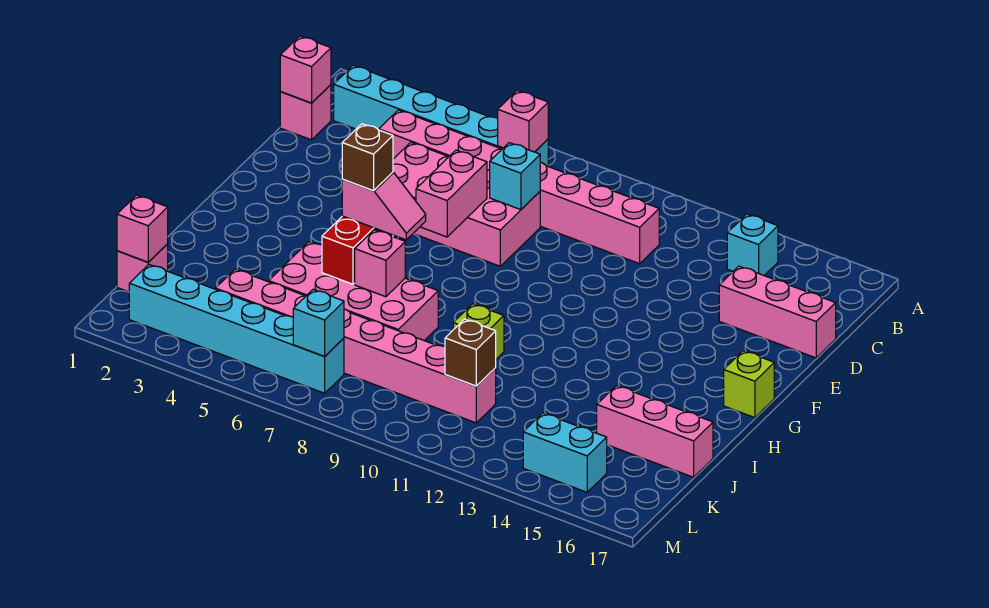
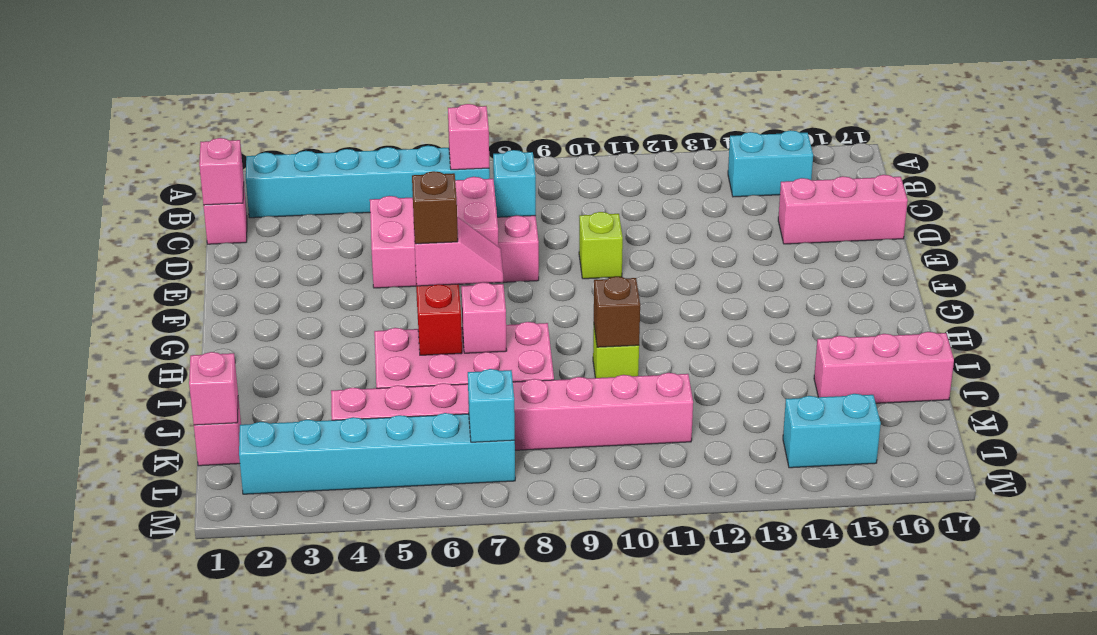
cyan brick B14 level 1 -> cyan brick B14:B15 level 1
pink brick C4:C11 level 1 -> none
lime brick G17 level 1 -> lime brick E10 level 1
brown brick K11 level 2 -> brown brick I10 level 2

